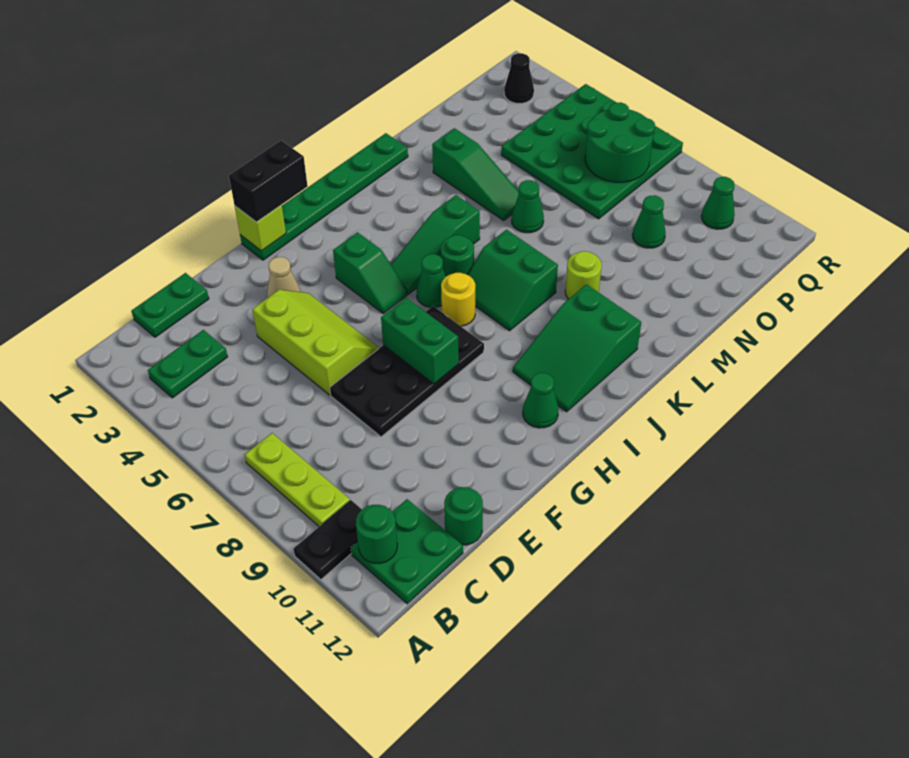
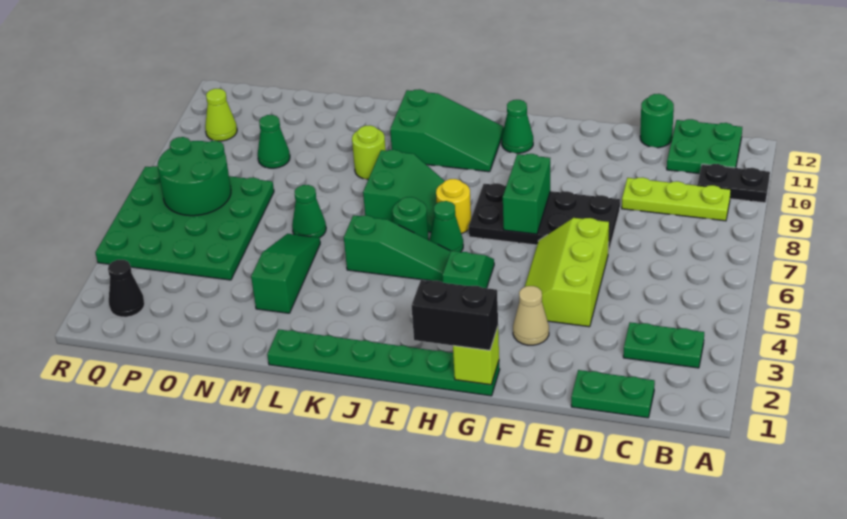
lime plate B7:B9 level 1 -> lime plate B9:D9 level 1
green round brick B11 level 2 -> none
green cone Q10 level 1 -> lime cone Q10 level 1

